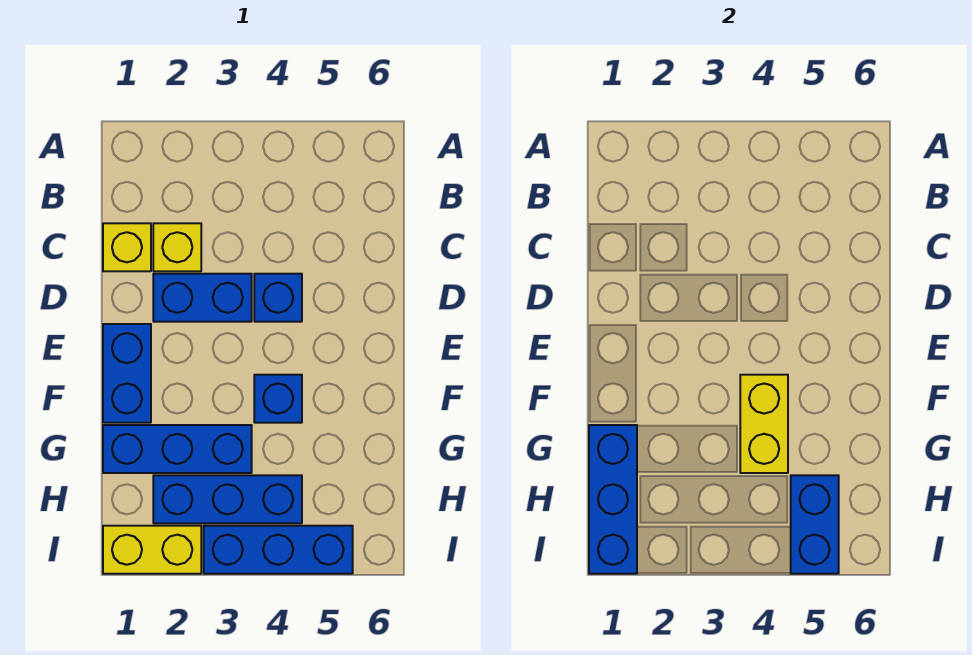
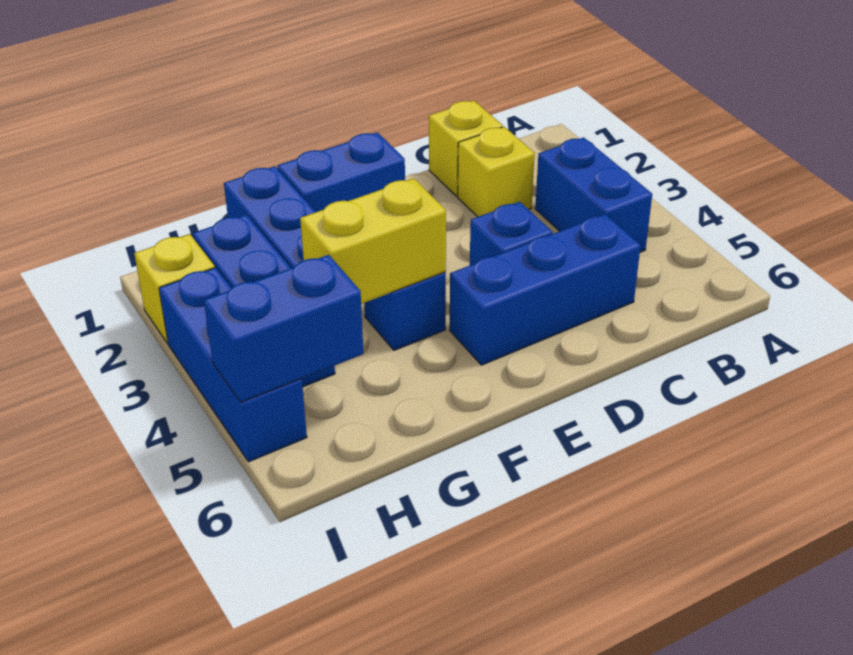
blue brick D2:D3 level 1 -> blue brick B3:B4 level 1
blue brick G1:I1 level 2 -> blue brick C5:E5 level 1
yellow brick I1:I2 level 1 -> yellow brick I2 level 1

